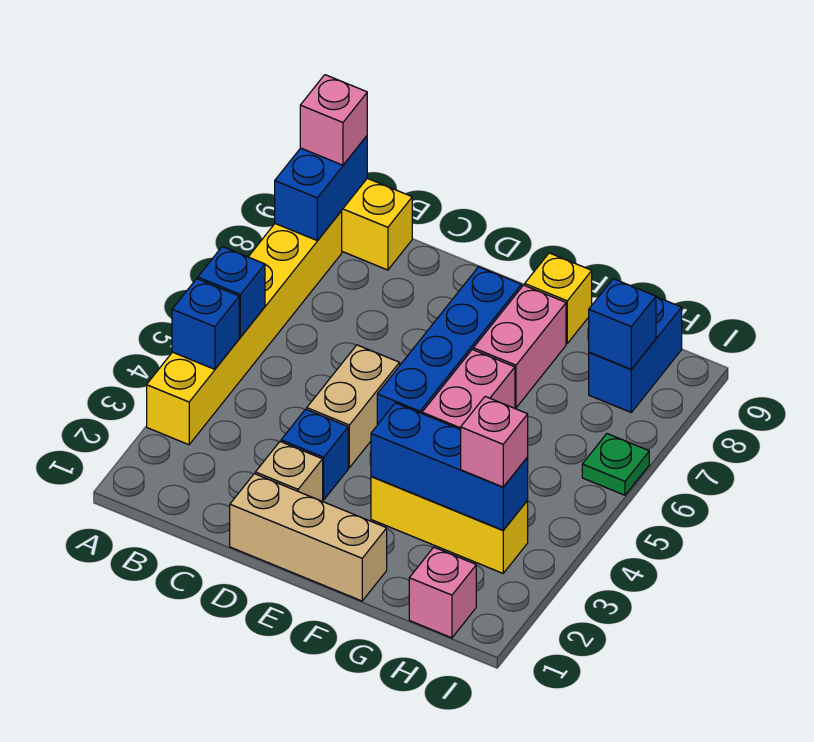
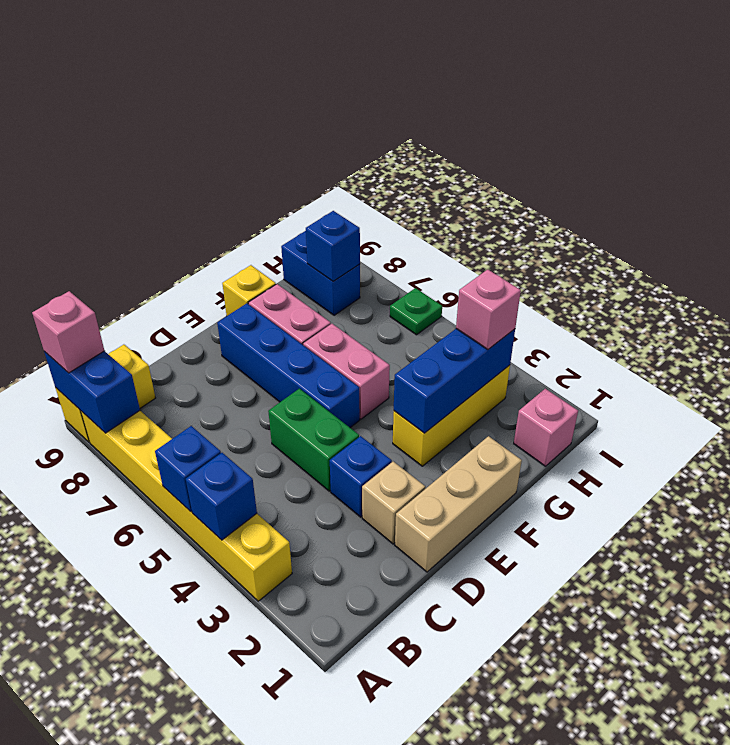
tan brick D4:D5 level 1 -> green brick D4:D5 level 1

